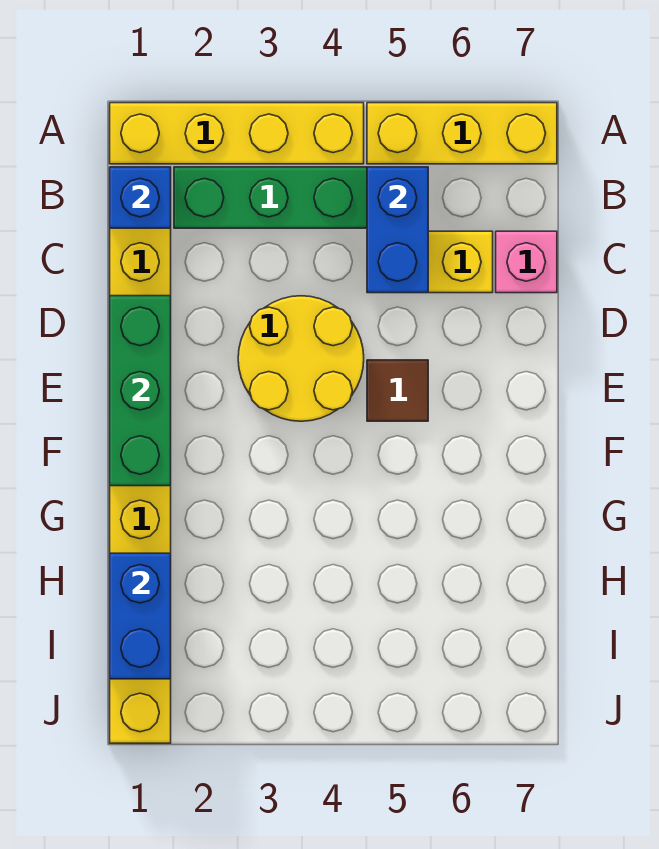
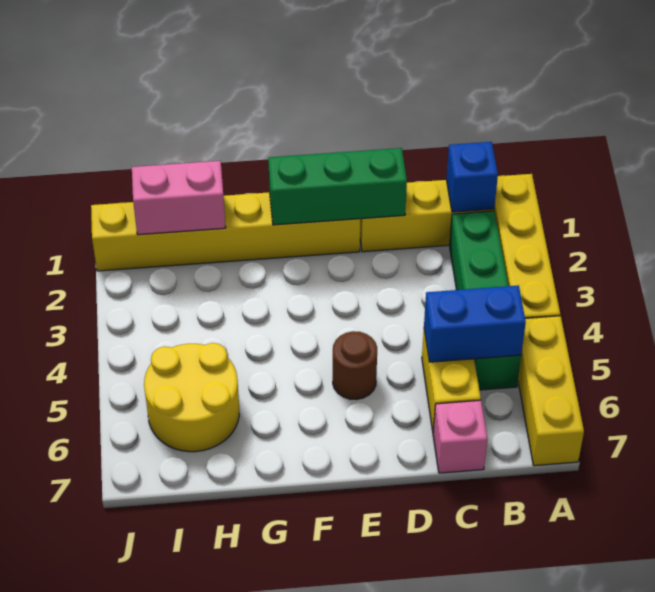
yellow round brick D3:E4 level 1 -> yellow round brick H5:I6 level 1
brown tile E5 level 1 -> brown round brick E5 level 1
blue brick H1:I1 level 2 -> pink brick H1:I1 level 2

